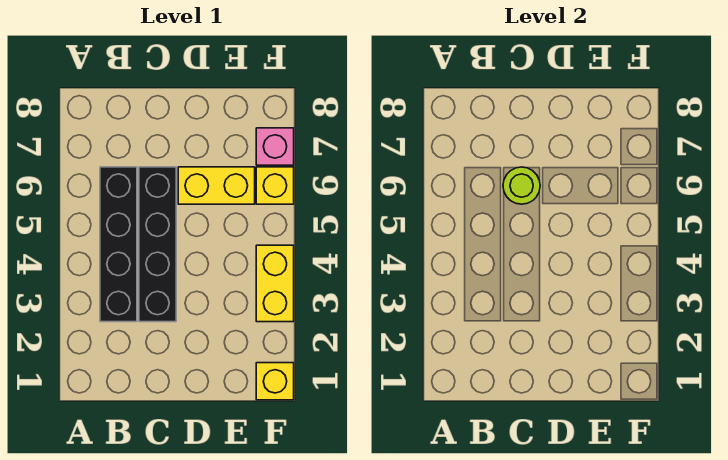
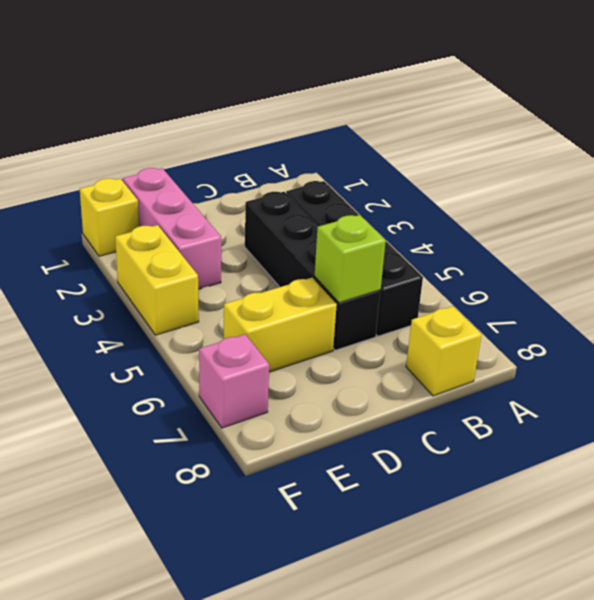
lime round brick C6 level 2 -> lime brick C6 level 2
none -> pink brick E1:E3 level 1
yellow brick F6 level 1 -> yellow brick B8 level 1

